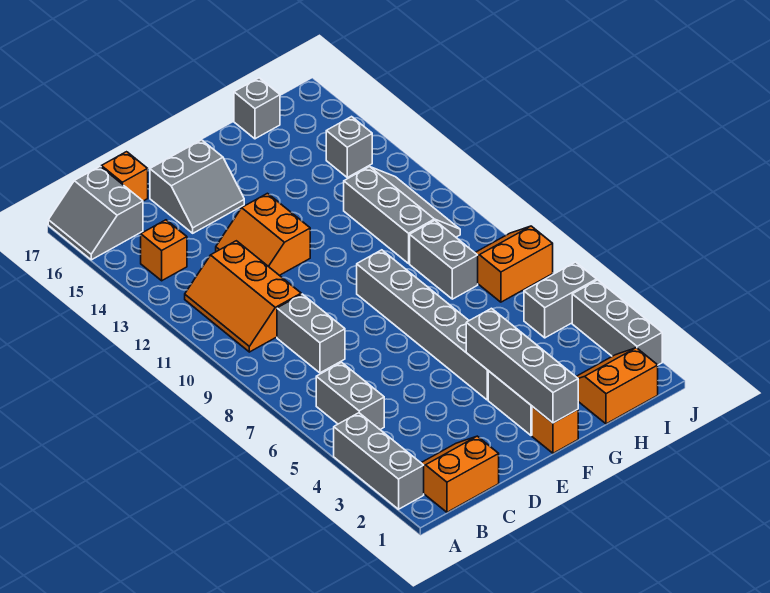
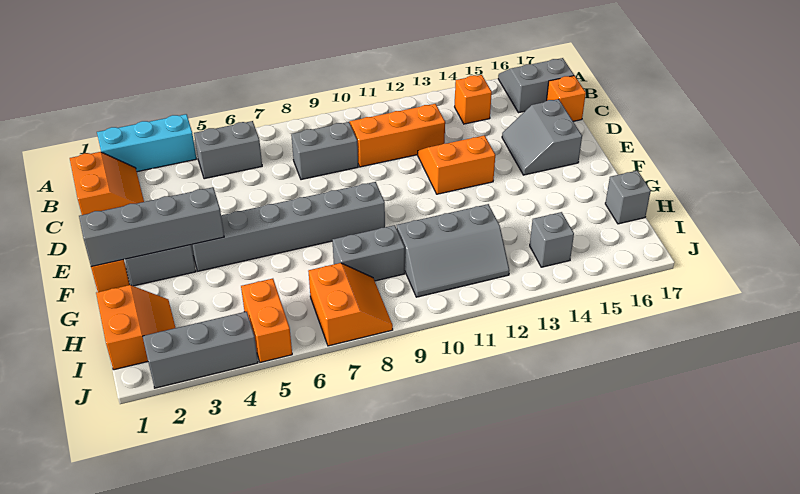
grey brick A2:A4 level 1 -> cyan brick A2:A4 level 1
grey brick I5:J5 level 1 -> orange brick I5:J5 level 1

